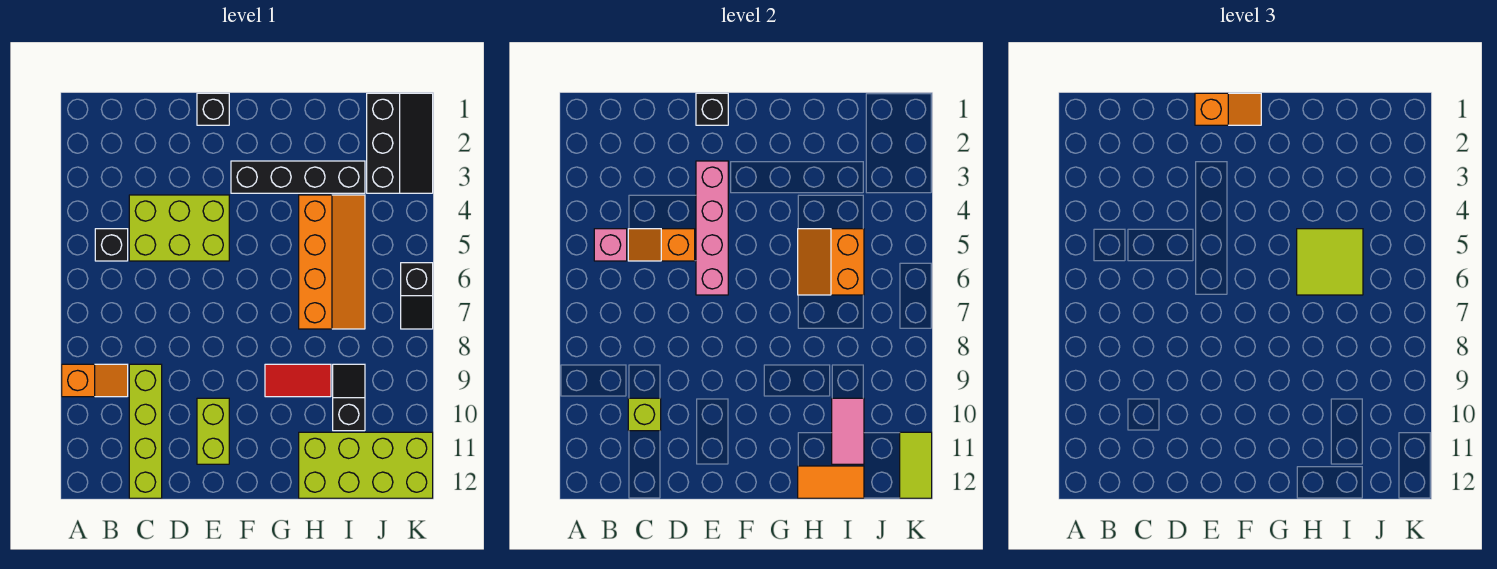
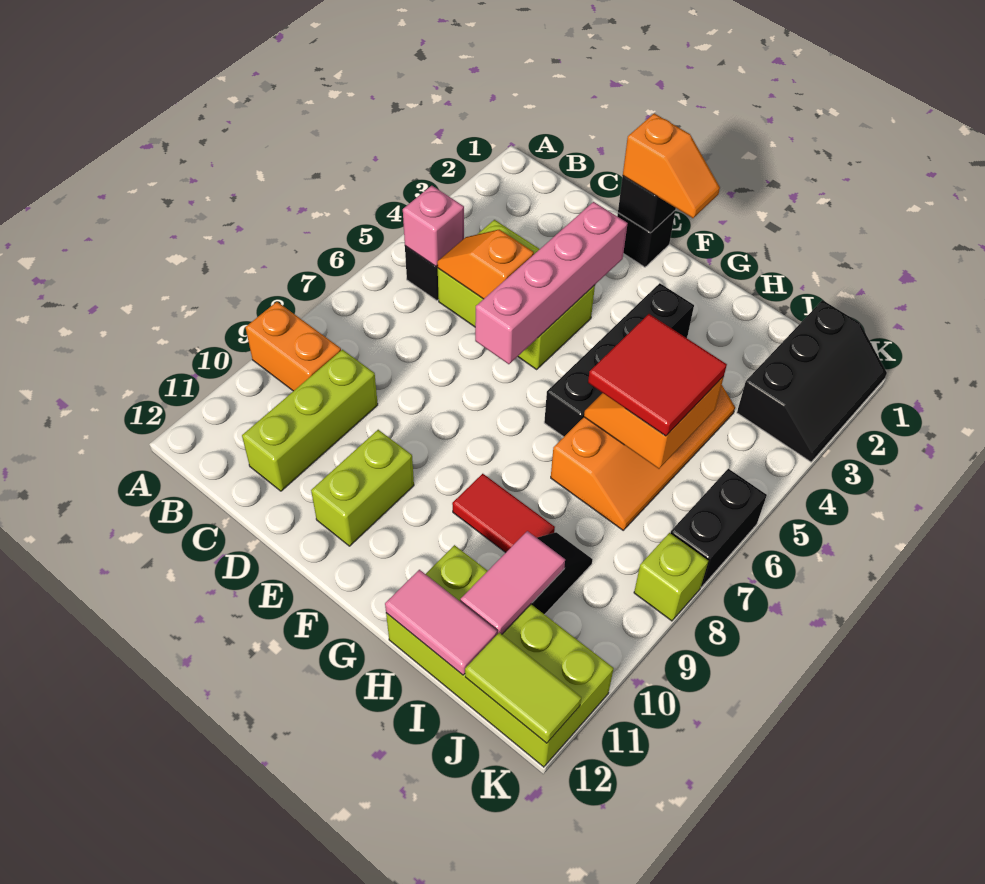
orange slope A9:B9 level 1 top A -> orange brick A9:B9 level 1
lime brick C9:C12 level 1 -> lime brick C9:C11 level 1
lime brick C10 level 2 -> lime brick K8 level 1
black brick F3:I3 level 1 -> black brick G3:G6 level 1
lime tile H5:I6 level 3 -> red tile H5:I6 level 3
orange tile H12:I12 level 2 -> pink tile H12:I12 level 2
black slope K6:K7 level 1 top 6 -> black brick K6:K7 level 1
lime tile K11:K12 level 2 -> lime tile J12:K12 level 2

